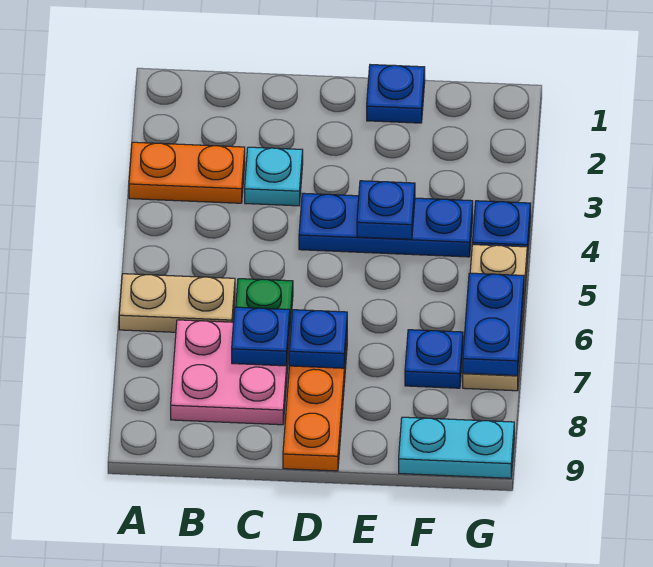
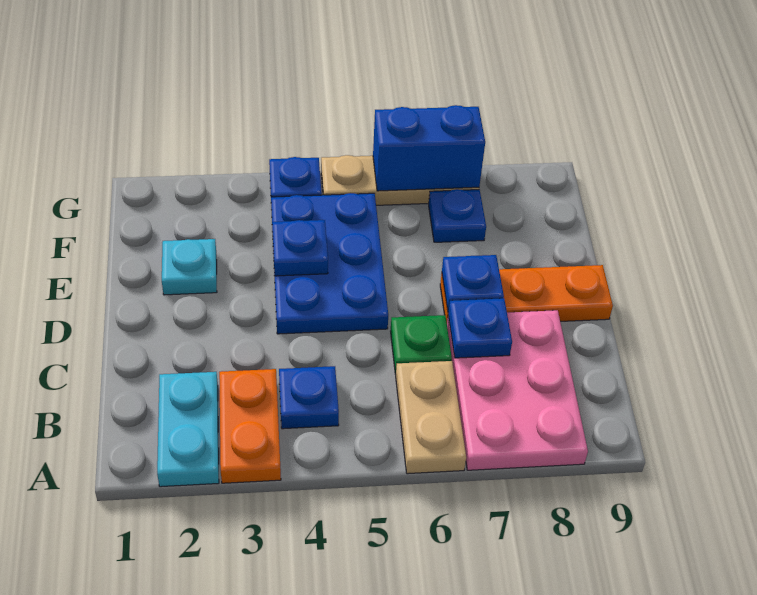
pink plate B7:C8 level 1 -> pink plate A7:C8 level 1
cyan plate C3 level 1 -> cyan plate E2 level 1
blue plate D4:F4 level 1 -> blue plate D4:F5 level 1
blue plate E1 level 1 -> blue plate B4 level 1
cyan plate F9:G9 level 1 -> cyan plate A2:B2 level 1
blue plate G6:G7 level 2 -> blue brick G6:G7 level 2

